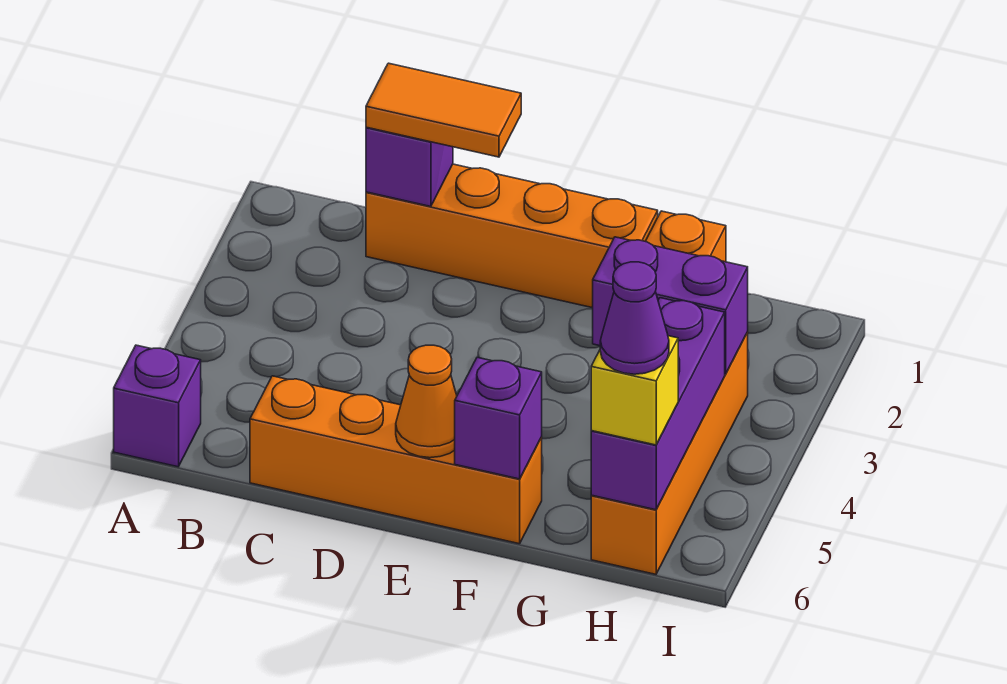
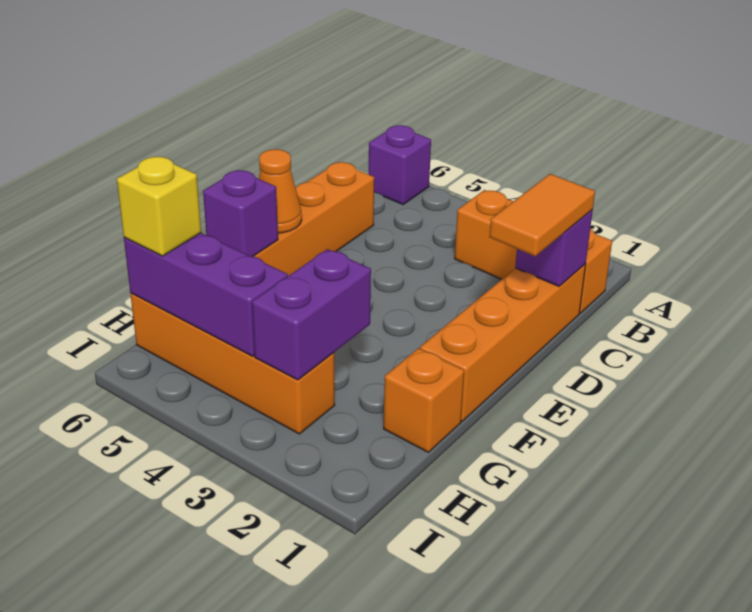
none -> orange brick B1:B3 level 1
purple cone H6 level 4 -> none

